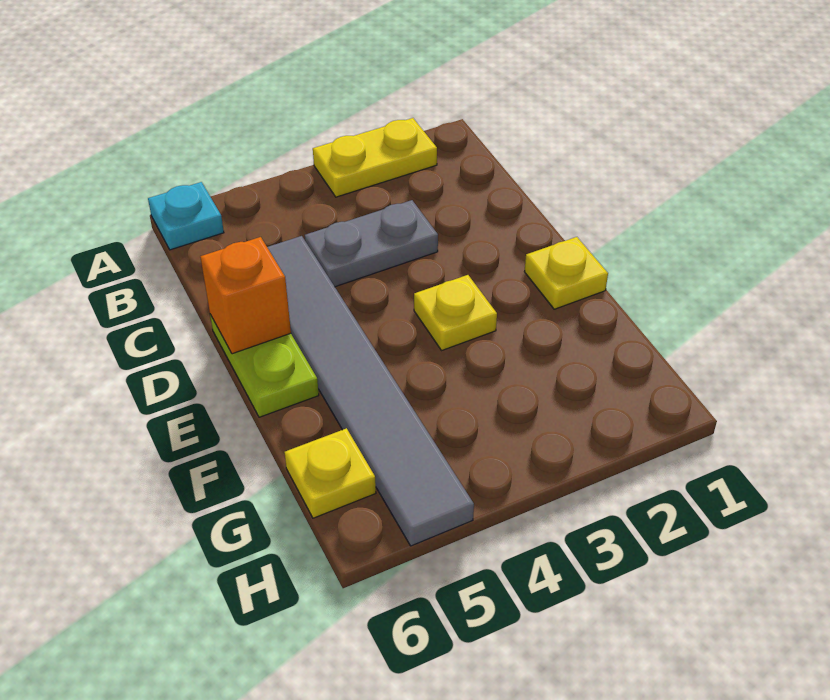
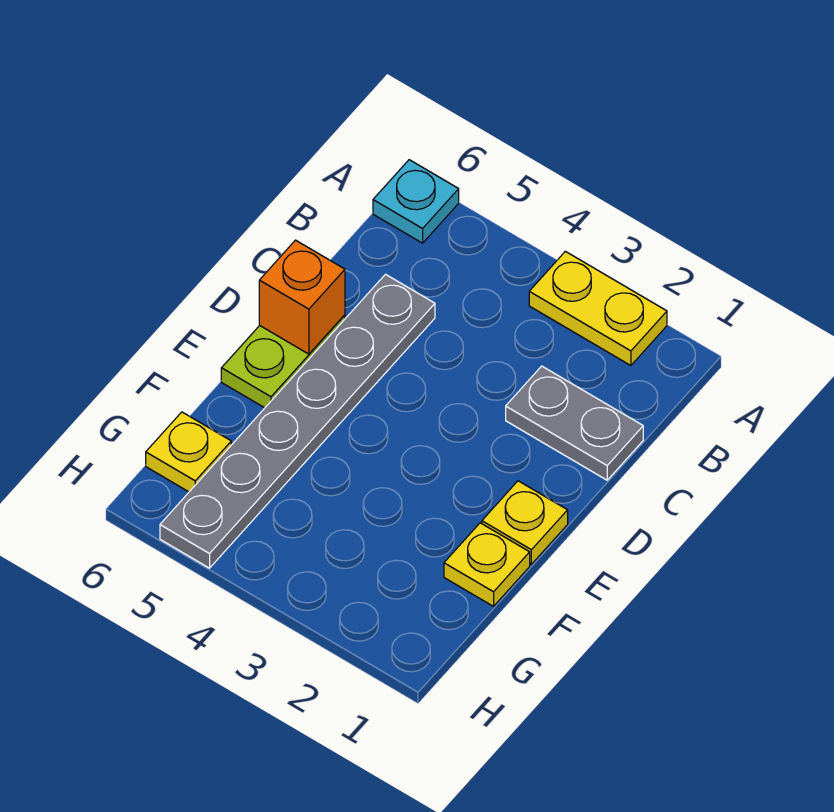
grey plate C3:C4 level 1 -> grey plate C1:C2 level 1
grey tile C5:H5 level 1 -> grey plate C5:H5 level 1
yellow plate E3 level 1 -> yellow plate F1 level 1

